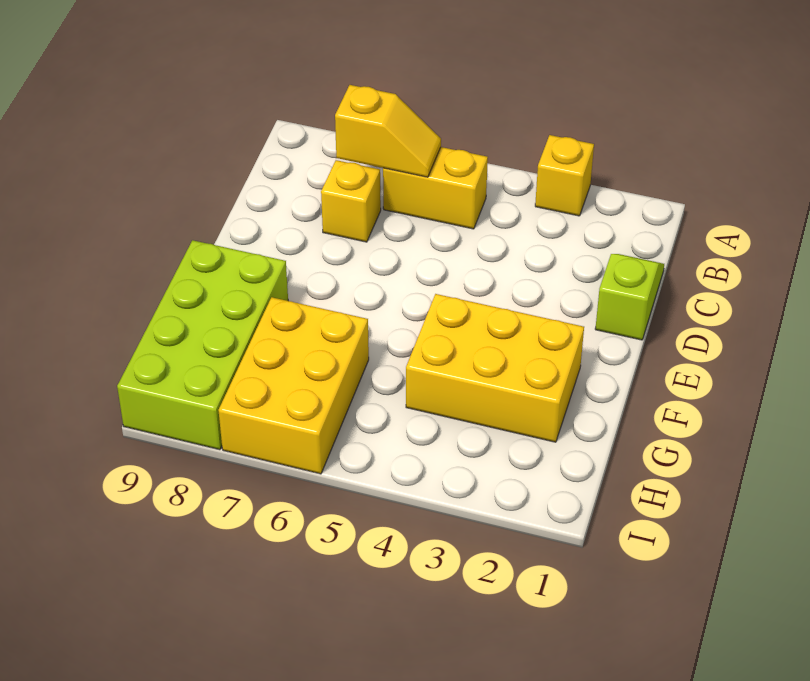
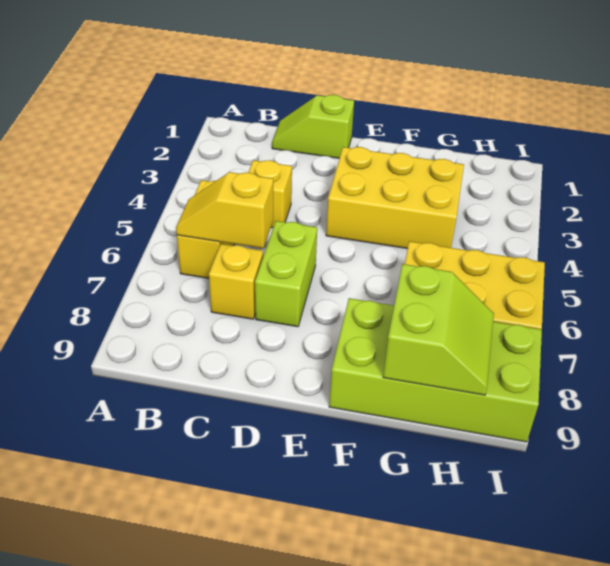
yellow brick A3 level 1 -> yellow brick C4 level 1
yellow slope B6:B7 level 2 top 7 -> yellow slope B6:C6 level 2 top C
none -> lime brick D6:D7 level 1
yellow brick F2:G4 level 1 -> yellow brick E3:G4 level 1
none -> lime slope G8:H9 level 2 top G

